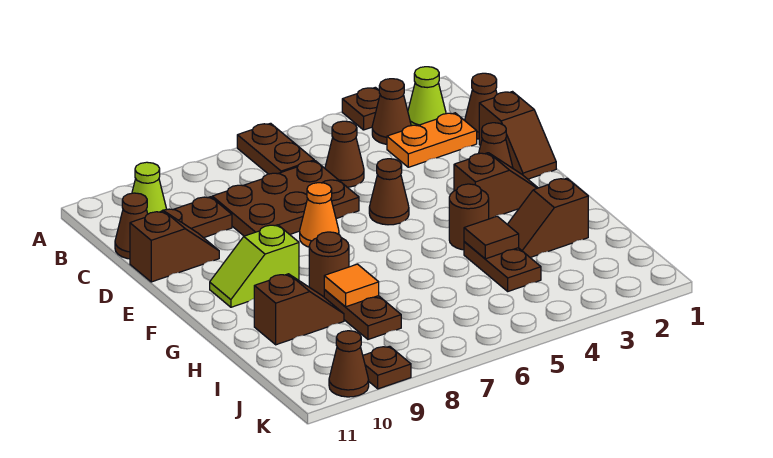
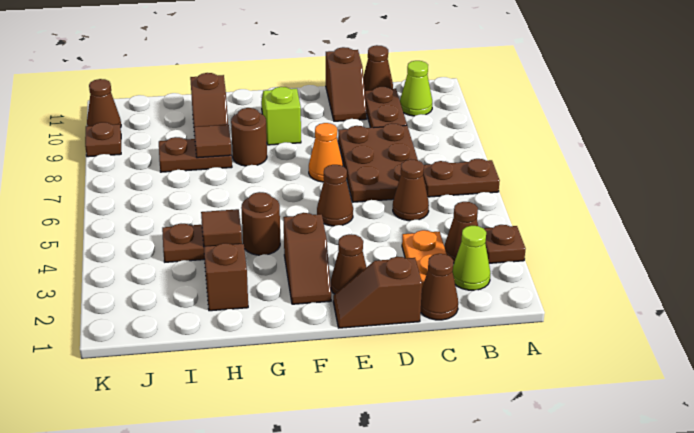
orange tile H8 level 2 -> brown tile H8 level 2

